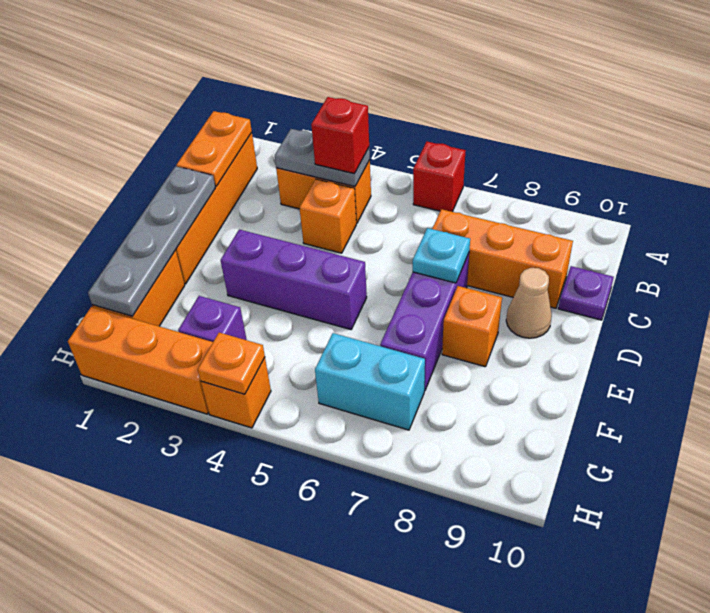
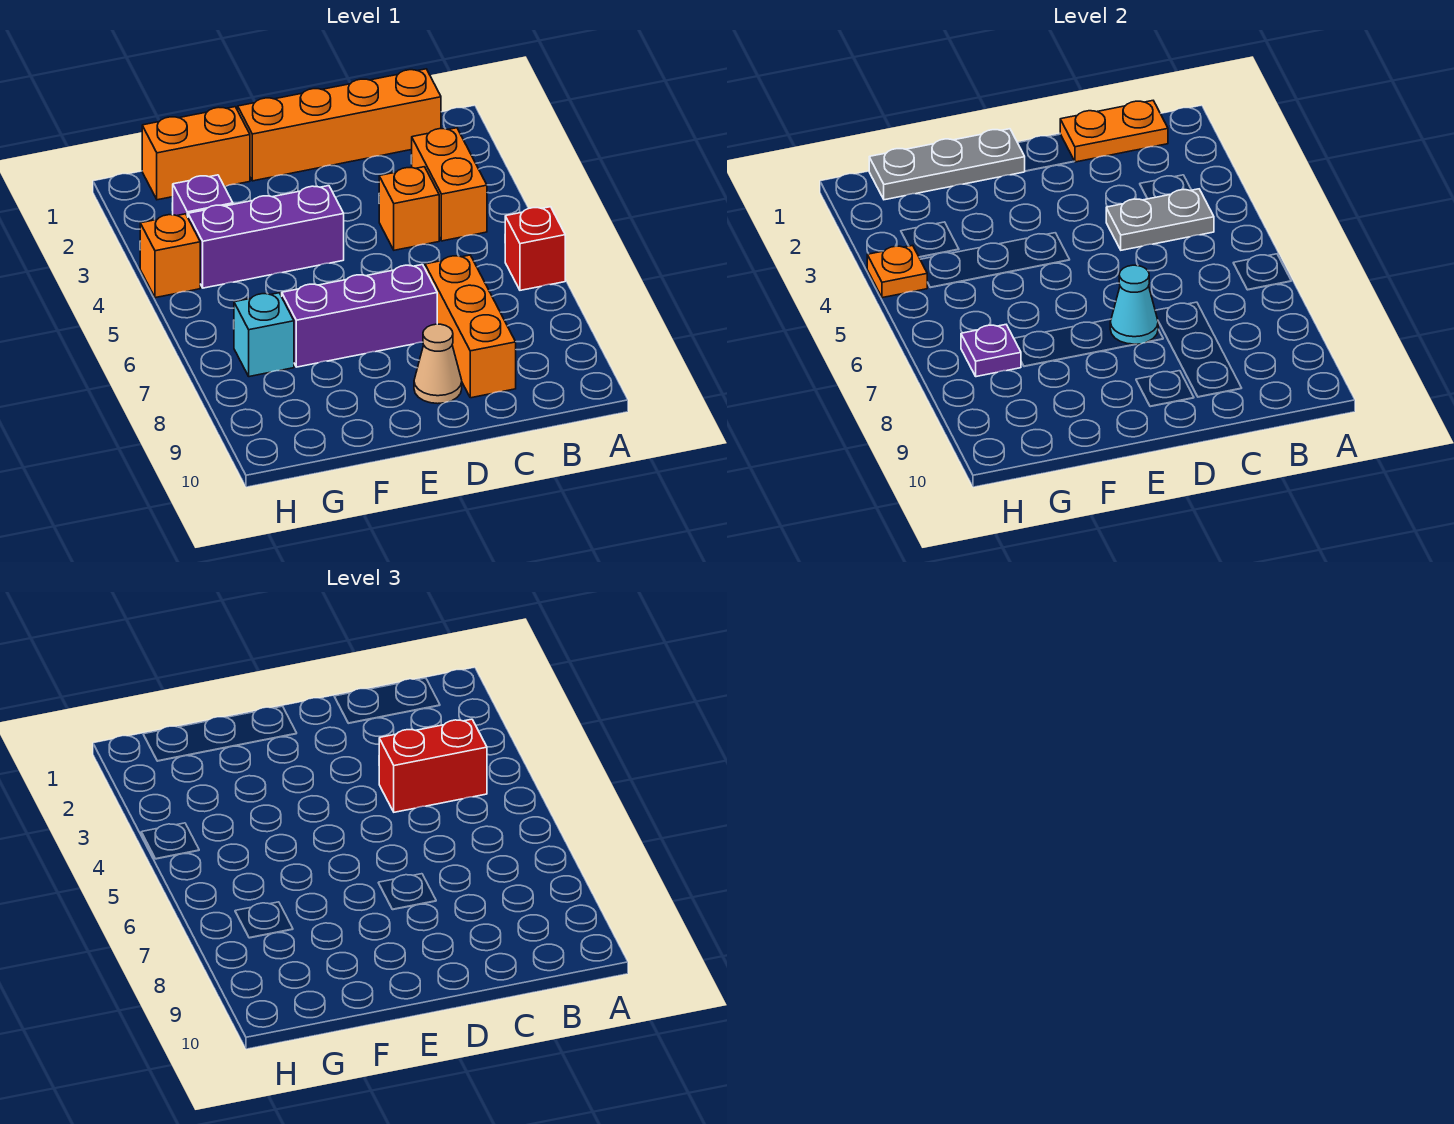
grey plate B3:B4 level 2 -> grey plate B4:C4 level 2
red brick B4 level 3 -> red brick B4:C4 level 3
purple plate C10 level 1 -> purple plate G7 level 2
grey plate D1:G1 level 2 -> grey plate E1:G1 level 2
cyan plate D7 level 2 -> cyan cone D7 level 2
purple brick E3:E5 level 1 -> purple brick E4:G4 level 1
orange brick E8 level 1 -> none
cyan brick G6:G7 level 1 -> cyan brick G7 level 1
orange brick H1:H3 level 1 -> none

